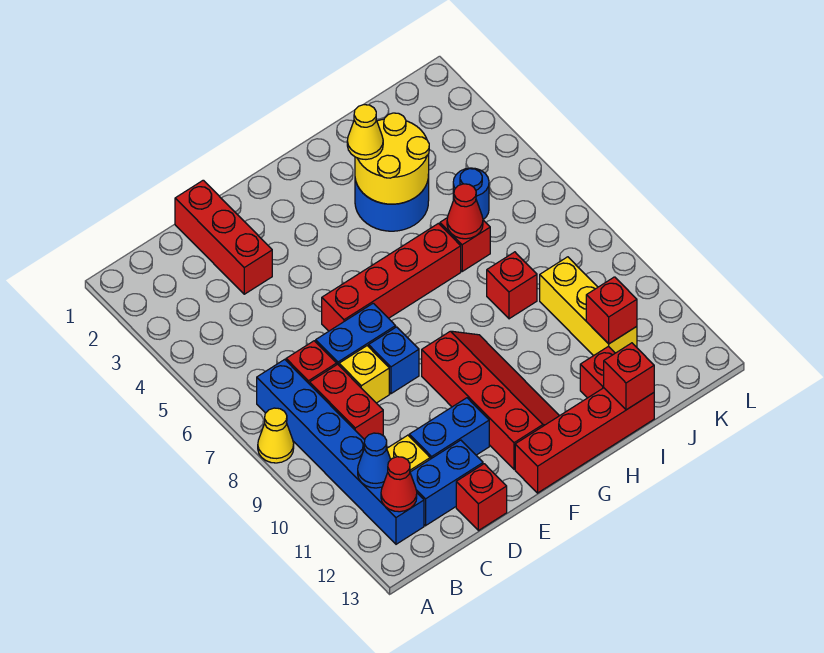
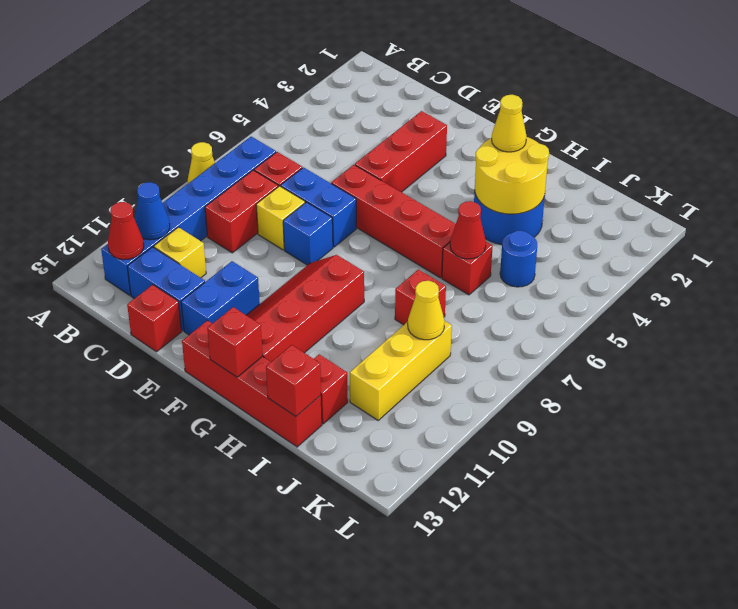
red brick D1:D3 level 1 -> red brick E3:E5 level 1
blue brick D11:E11 level 1 -> blue brick E11:E12 level 1
red slope F9:G12 level 1 top F -> red slope F9:G12 level 1 top G
none -> yellow cone J9 level 2
red brick J11 level 2 -> red brick G13 level 2

